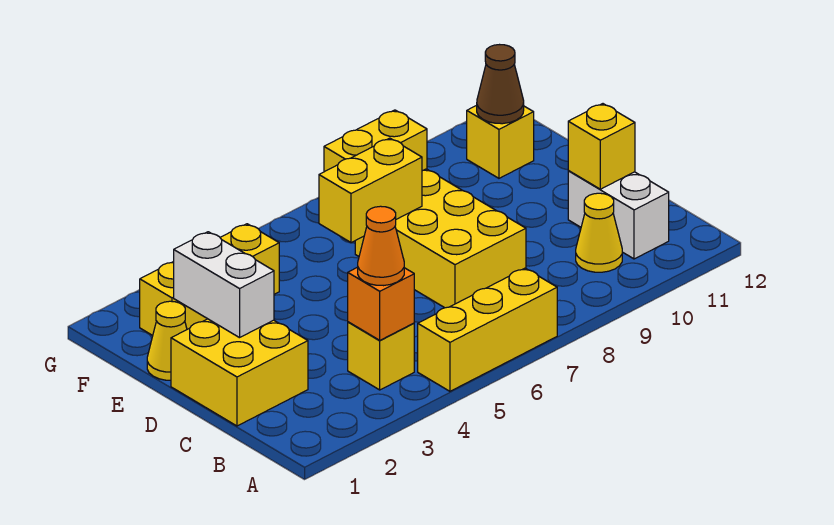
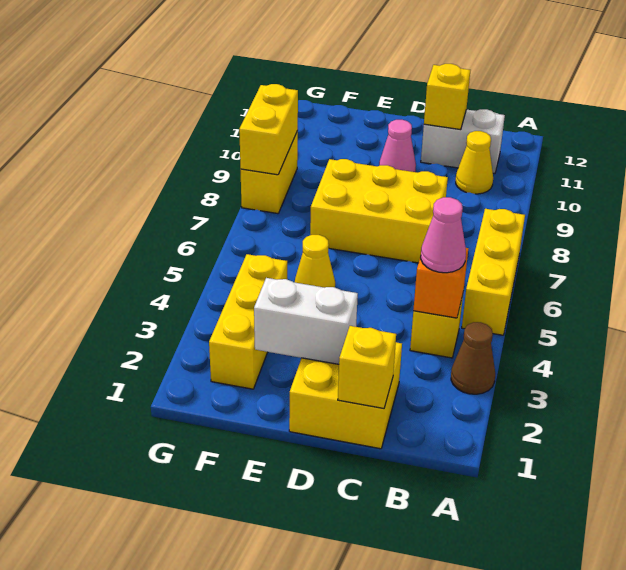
orange cone B4 level 3 -> pink cone B4 level 3
none -> pink cone D10 level 1
yellow cone E1 level 1 -> yellow cone E5 level 1
yellow brick E6:E7 level 2 -> yellow brick G8:G9 level 2
yellow brick F11 level 1 -> yellow brick C1 level 2
brown cone F11 level 2 -> brown cone A3 level 1

